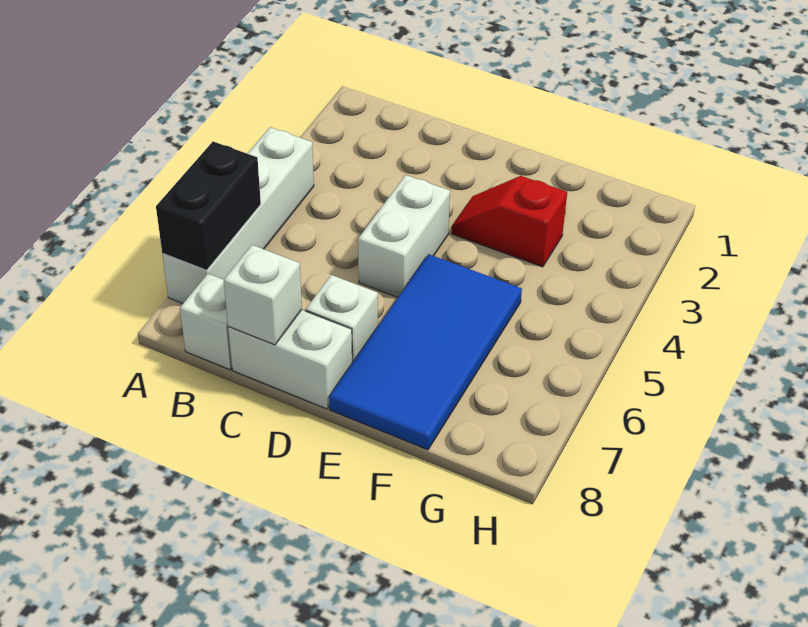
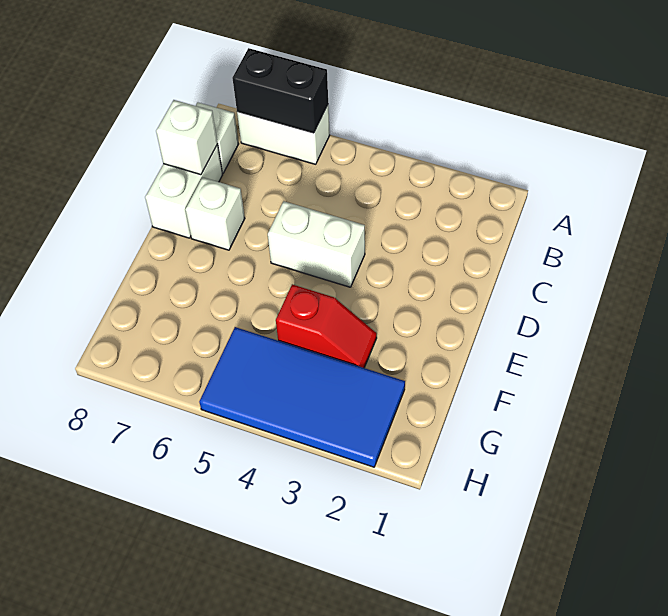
white brick A4:A7 level 1 -> white brick A6:A7 level 1
red slope E3:F3 level 1 top F -> red slope F3:F4 level 1 top 4
blue tile E5:F8 level 1 -> blue tile G2:H5 level 1

